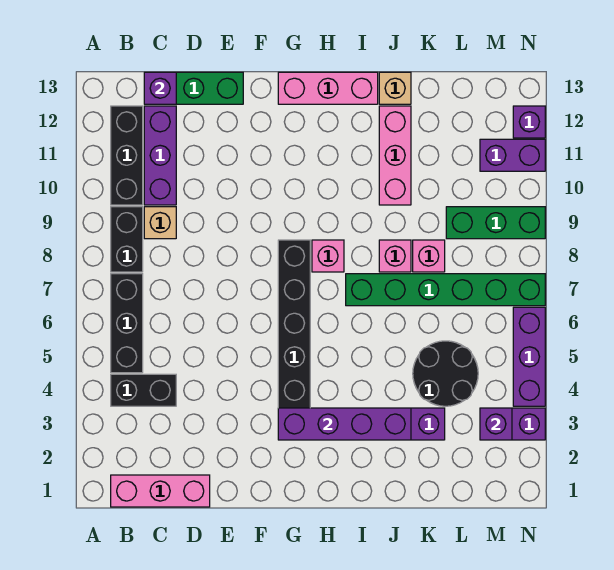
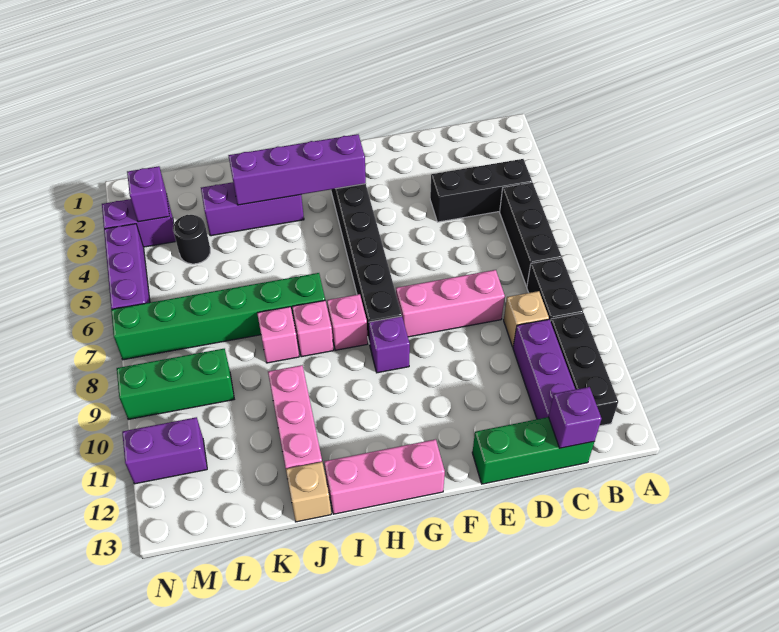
pink brick B1:D1 level 1 -> pink brick D8:F8 level 1
black brick B4:C4 level 1 -> black brick B4:D4 level 1
black round brick K4:L5 level 1 -> black round brick L4 level 1
pink brick K8 level 1 -> pink brick I8 level 1
purple brick N12 level 1 -> purple brick G9 level 1

